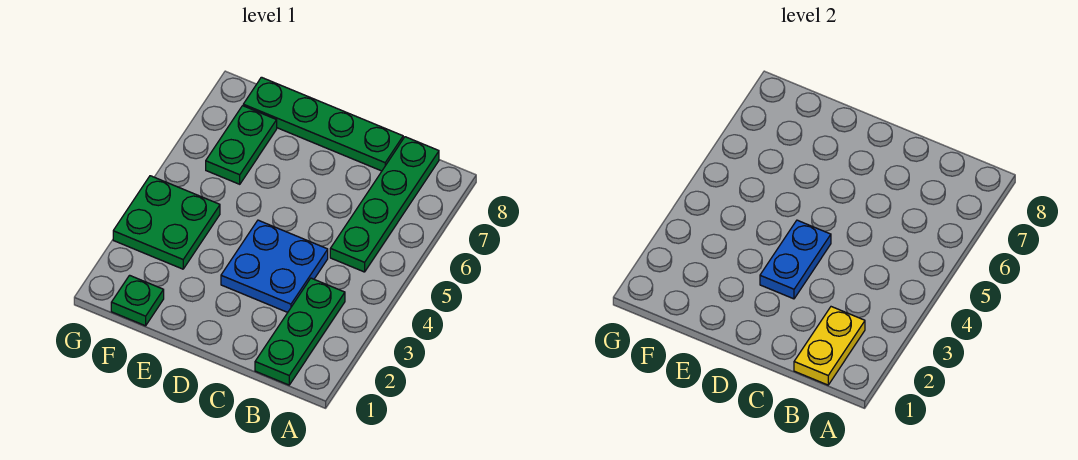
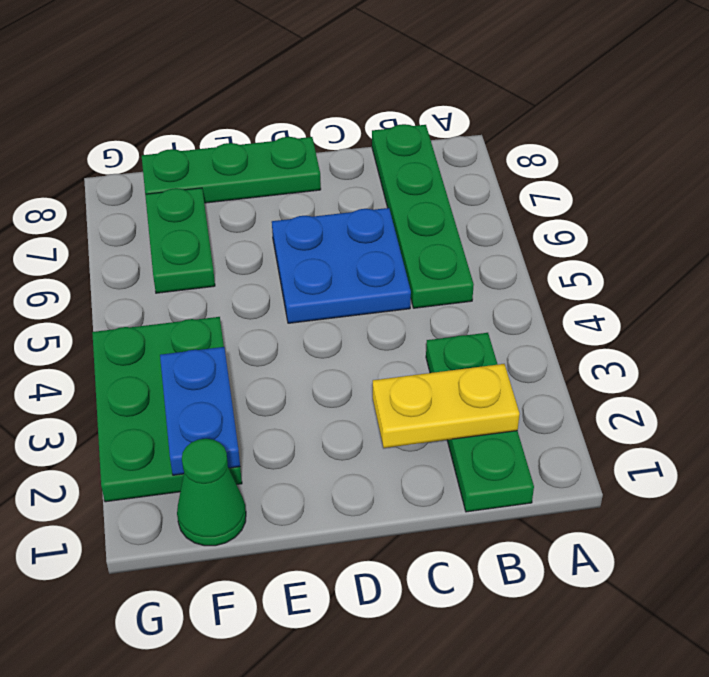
yellow plate B1:B2 level 2 -> yellow plate B2:C2 level 2
blue plate C3:D4 level 1 -> blue plate C5:D6 level 1
green plate C8:F8 level 1 -> green plate D8:F8 level 1
blue plate D3:D4 level 2 -> blue plate F2:F3 level 2
green plate F1 level 1 -> green cone F1 level 1
green plate F3:G4 level 1 -> green plate F2:G4 level 1

